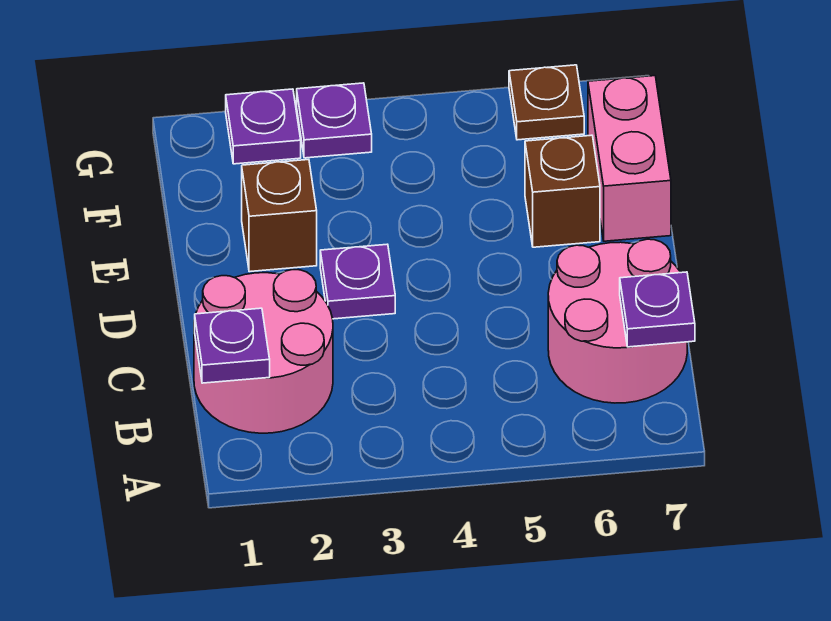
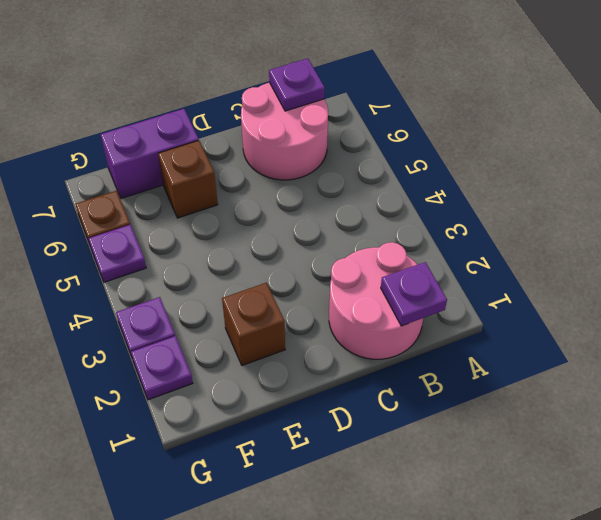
purple plate D3 level 1 -> purple plate G5 level 1
pink brick E7:F7 level 1 -> purple brick E7:F7 level 1

